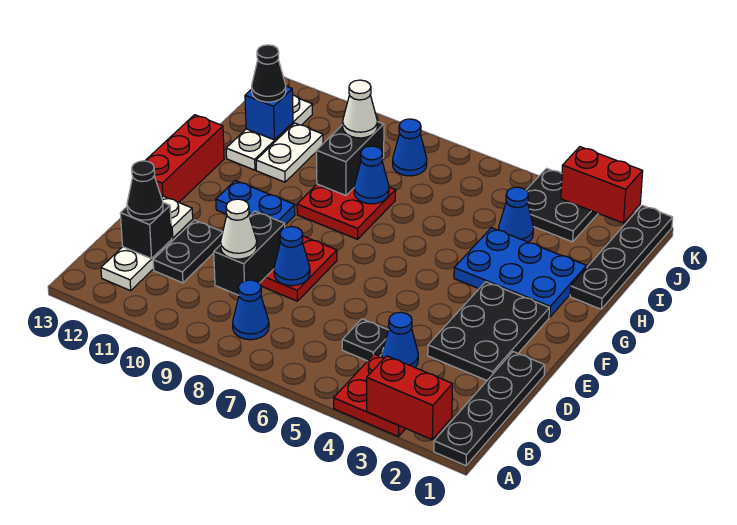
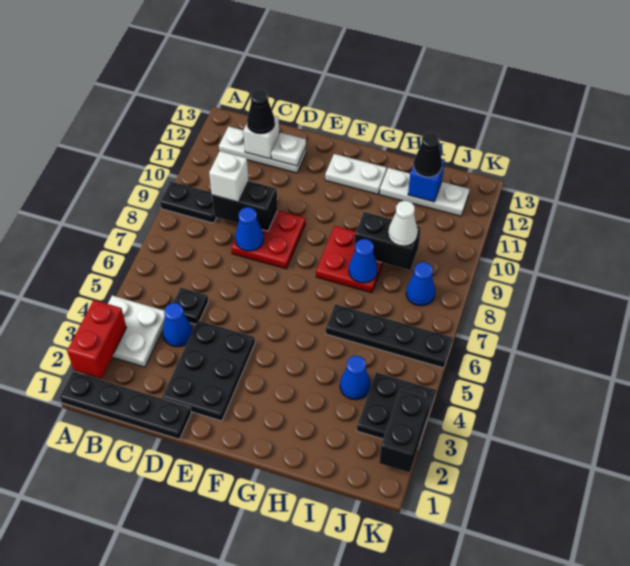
red plate A3:B4 level 1 -> white plate A3:B4 level 1
blue cone B8 level 1 -> none
white cone C9 level 3 -> white brick C9 level 3
black plate C11:D11 level 1 -> black plate A9:B9 level 1
black brick C12 level 2 -> white brick C12 level 2
black plate D2:F3 level 1 -> black plate D2:E4 level 1
red brick E13:G13 level 1 -> none
blue plate F10:F11 level 1 -> none
blue plate G2:H4 level 1 -> none
black plate H1:K1 level 1 -> black plate H6:K6 level 1
white plate H11:I11 level 1 -> white plate F12:G12 level 1
red brick K2:K3 level 2 -> black brick K2:K3 level 2

